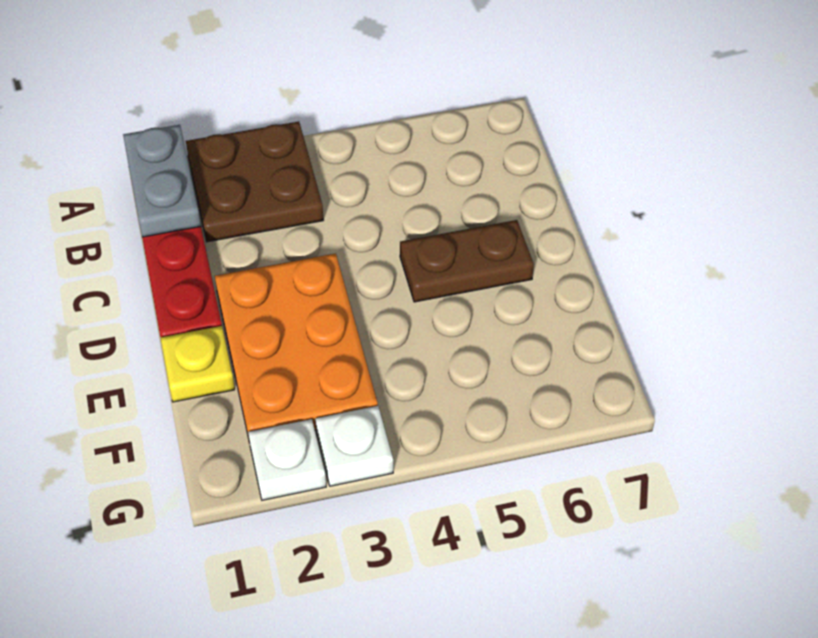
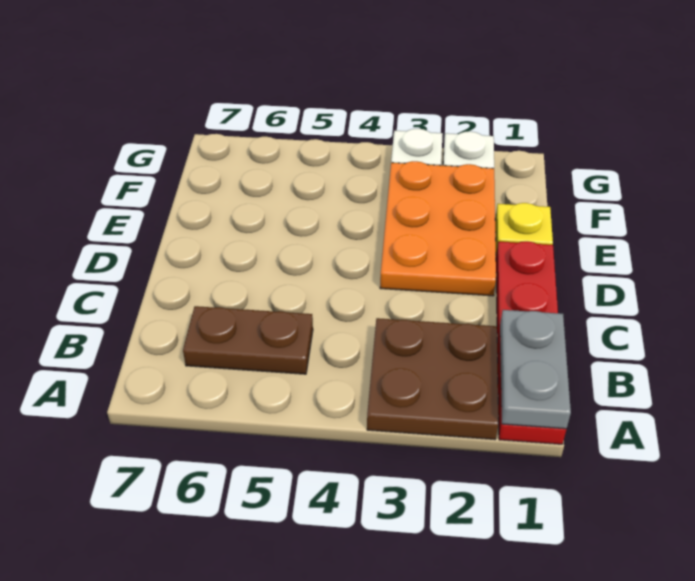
brown plate D5:D6 level 1 -> brown plate B5:B6 level 1

